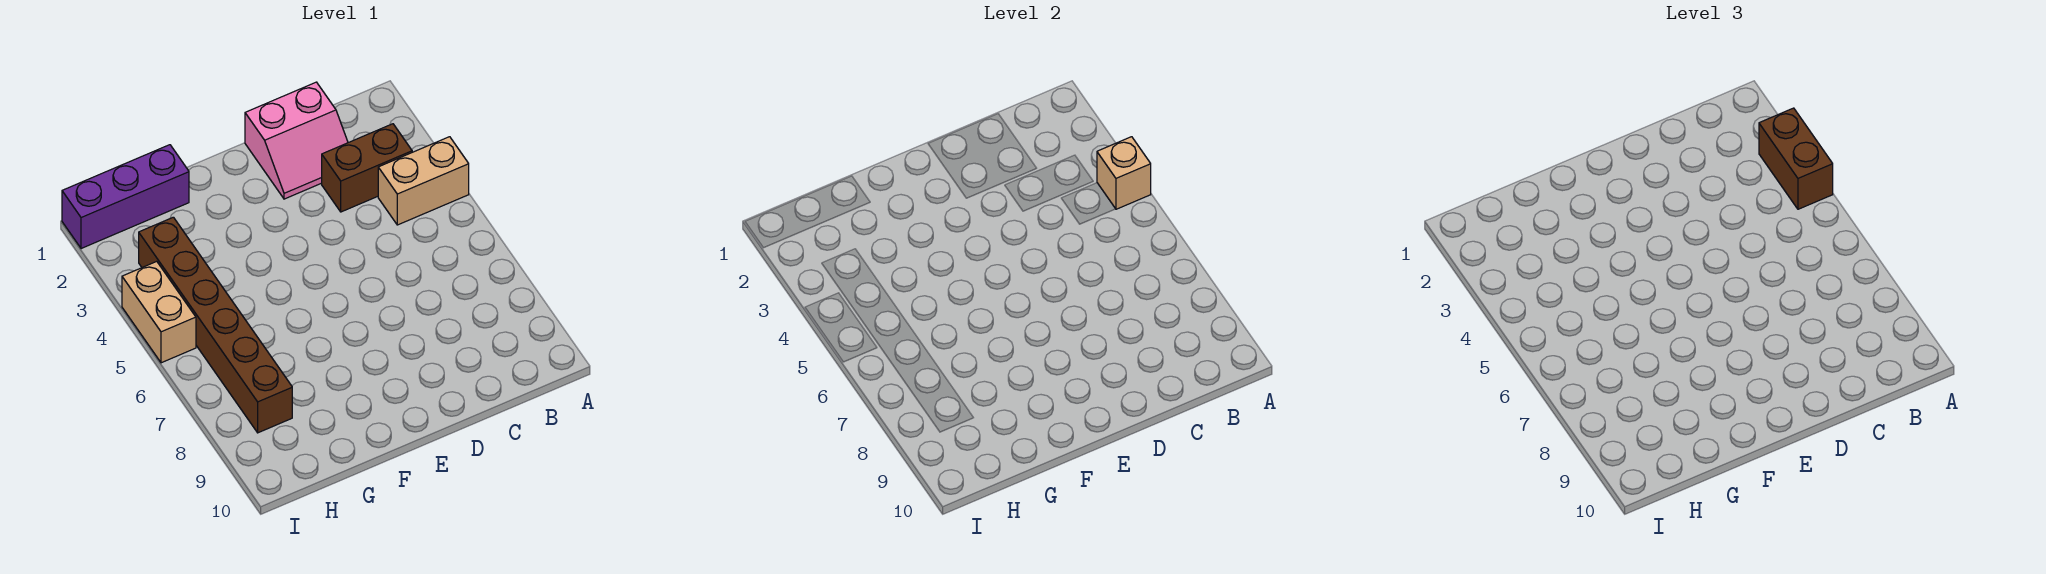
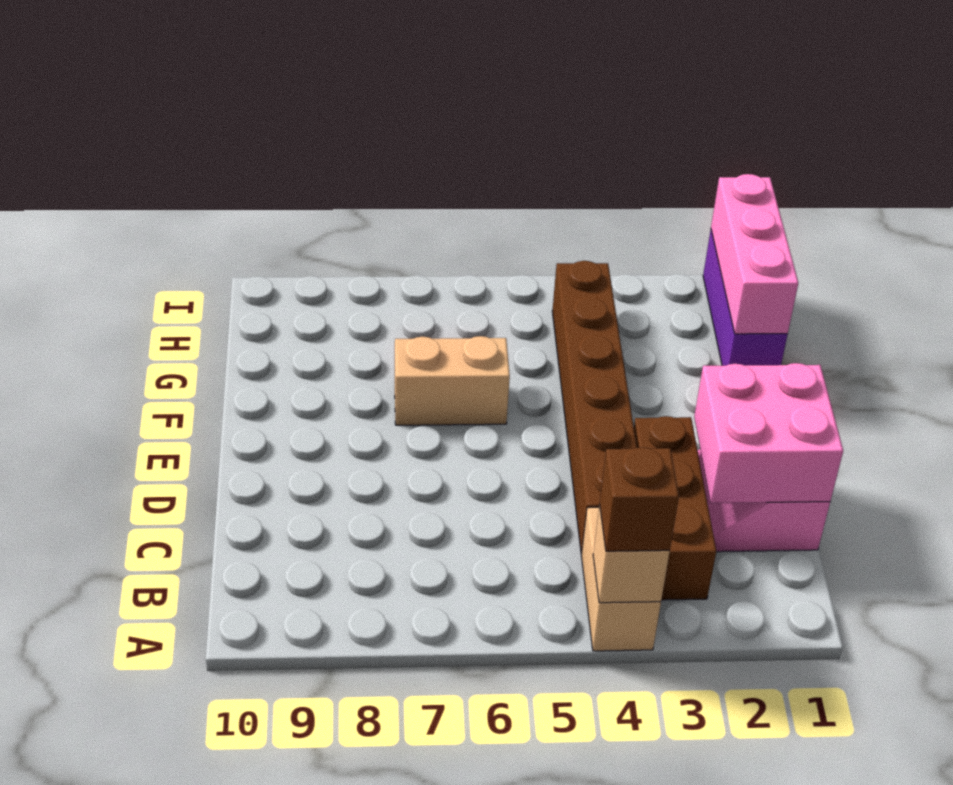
brown brick A3:A4 level 3 -> brown brick A4 level 3
brown brick B3:C3 level 1 -> brown brick B3:D3 level 1
none -> pink brick C1:D2 level 2
none -> pink brick G1:I1 level 2
brown brick H3:H8 level 1 -> brown brick C4:H4 level 1
tan brick I4:I5 level 1 -> tan brick F6:F7 level 1

